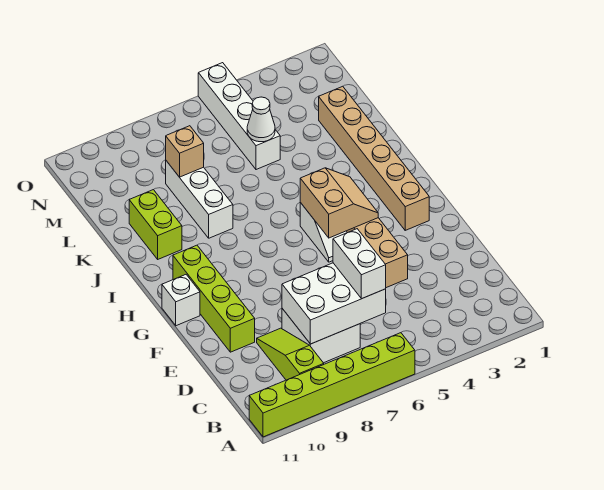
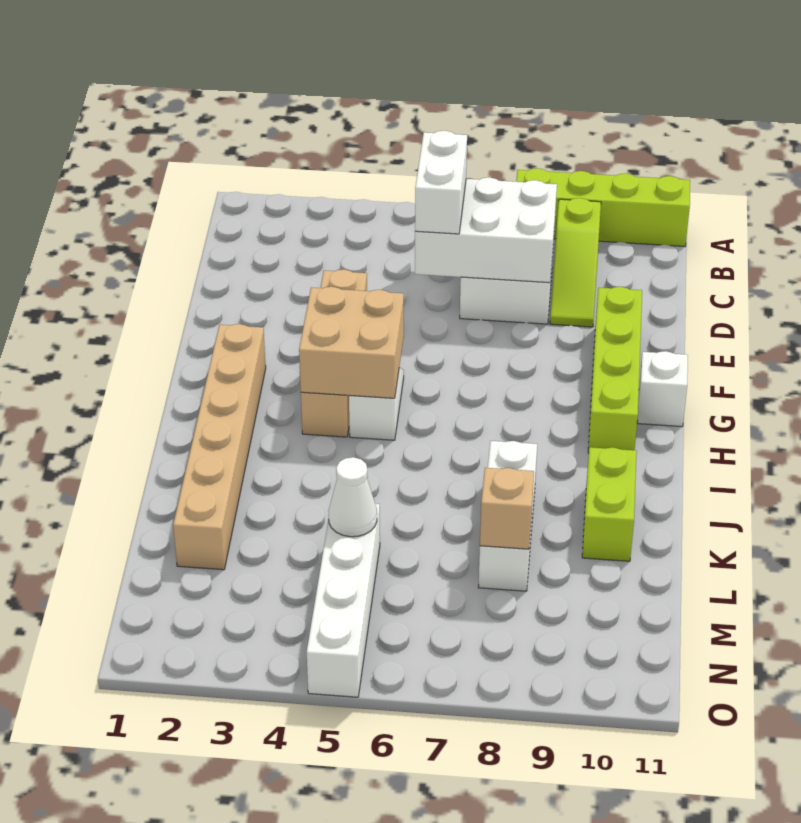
lime brick A6:A11 level 1 -> lime brick A8:A11 level 1
tan slope G4:H5 level 2 top 5 -> tan brick G4:H5 level 2

